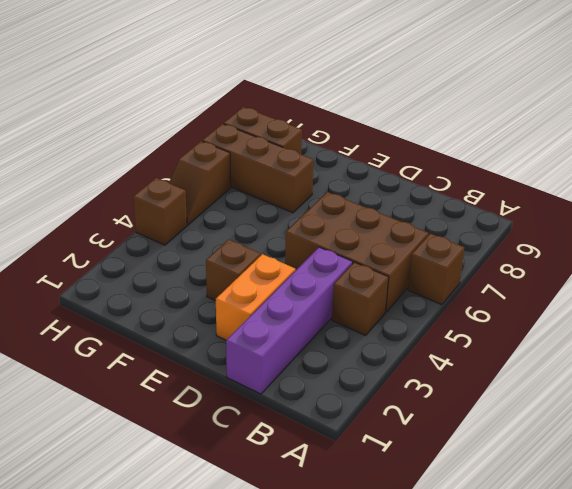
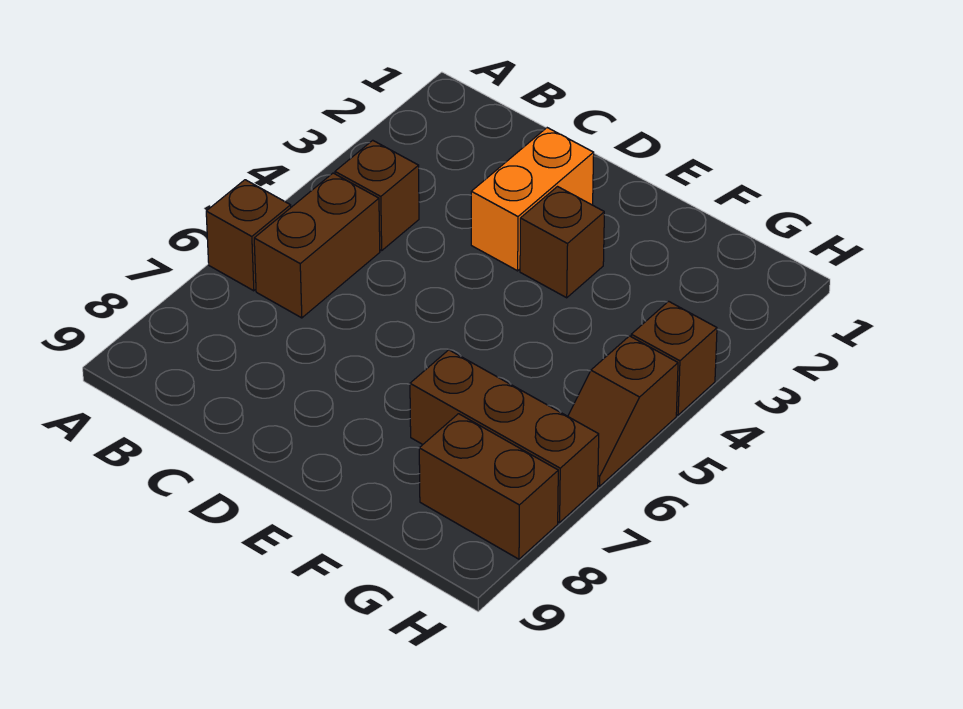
brown brick B5:D6 level 1 -> brown brick B5:B6 level 1
purple brick C1:C4 level 1 -> none
brown slope H5:H6 level 1 top 6 -> brown slope H5:H6 level 1 top 5

